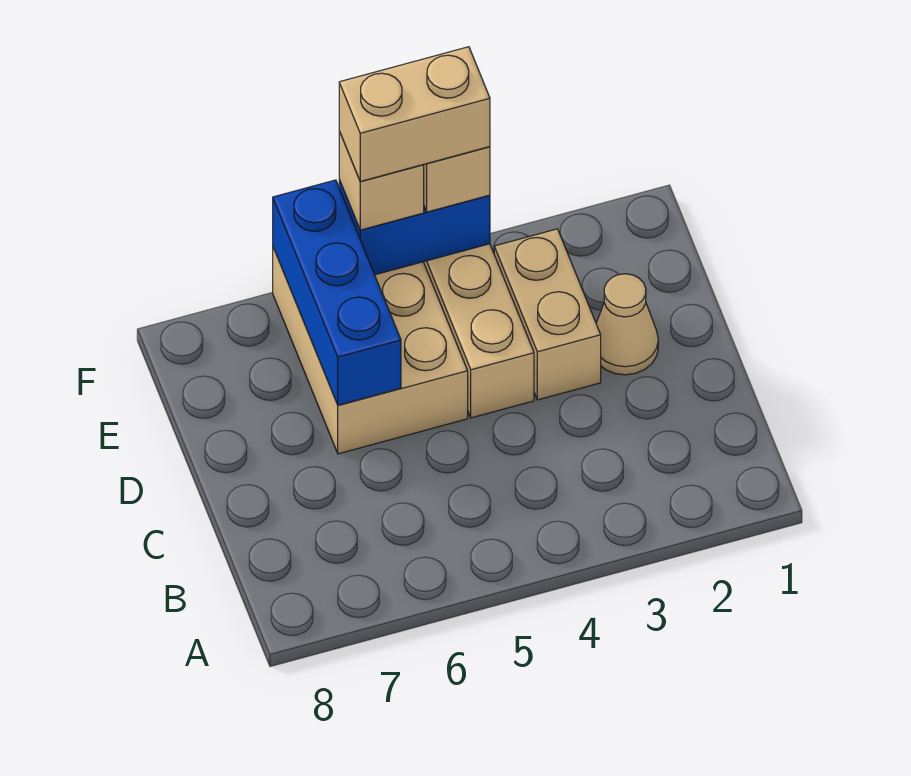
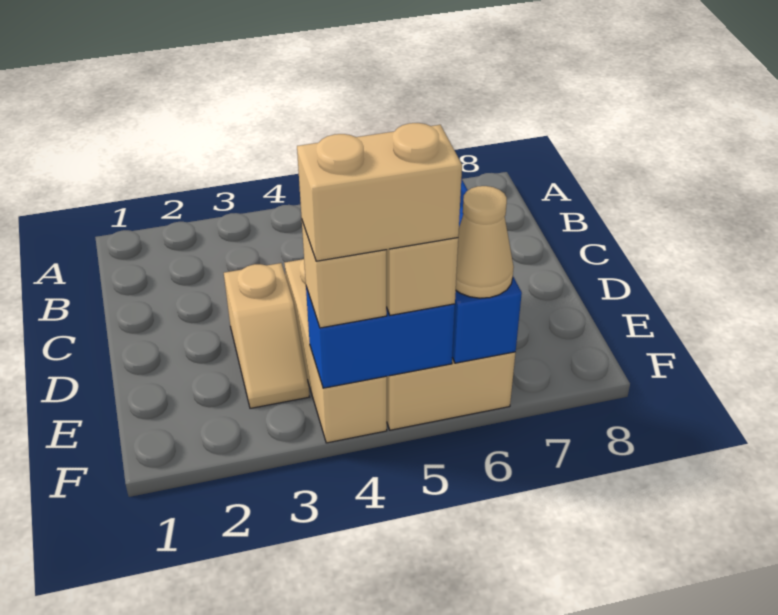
tan cone D2 level 1 -> tan cone F6 level 3
tan brick D3:E3 level 1 -> tan slope D3:E3 level 1 top D

